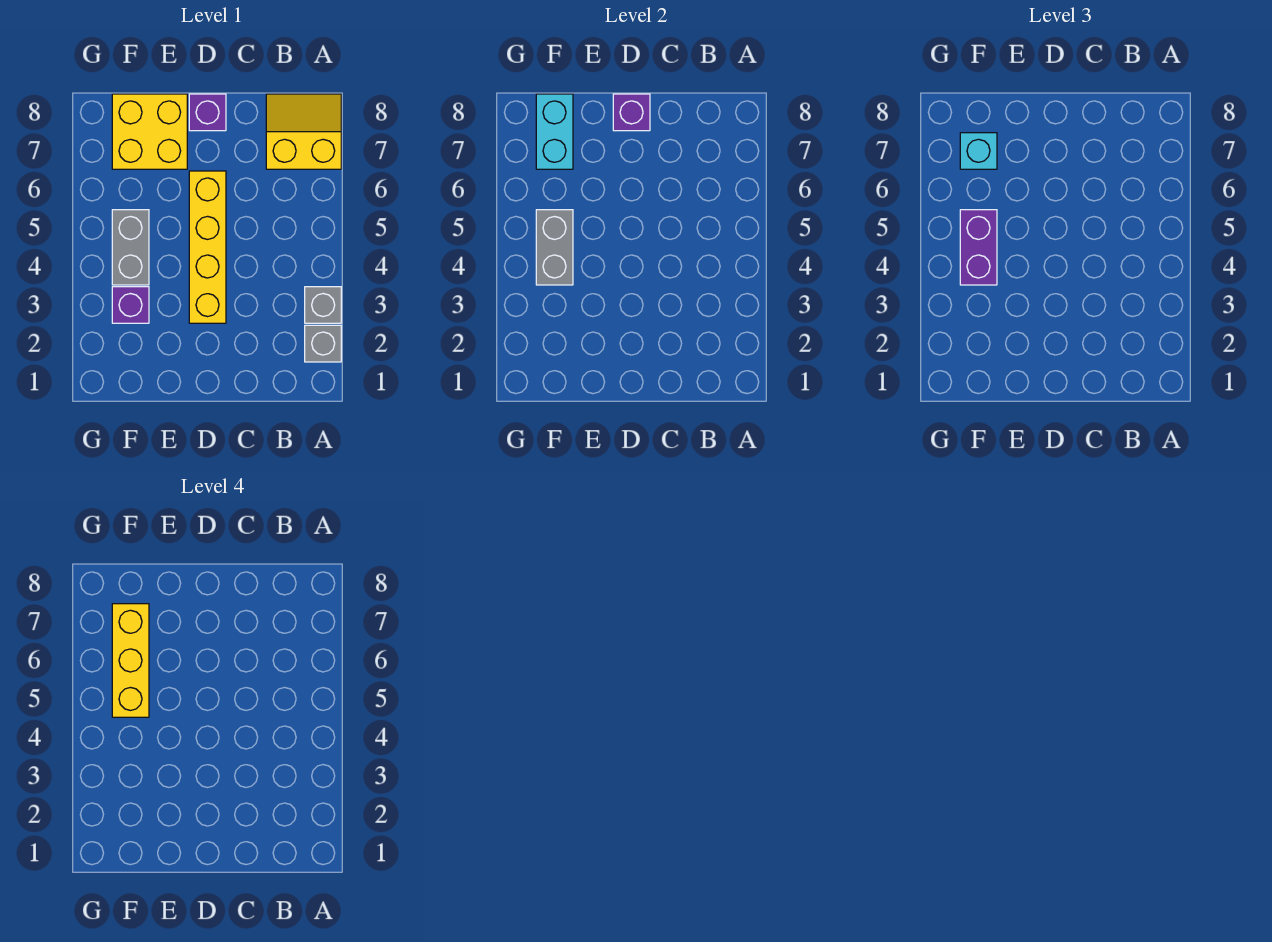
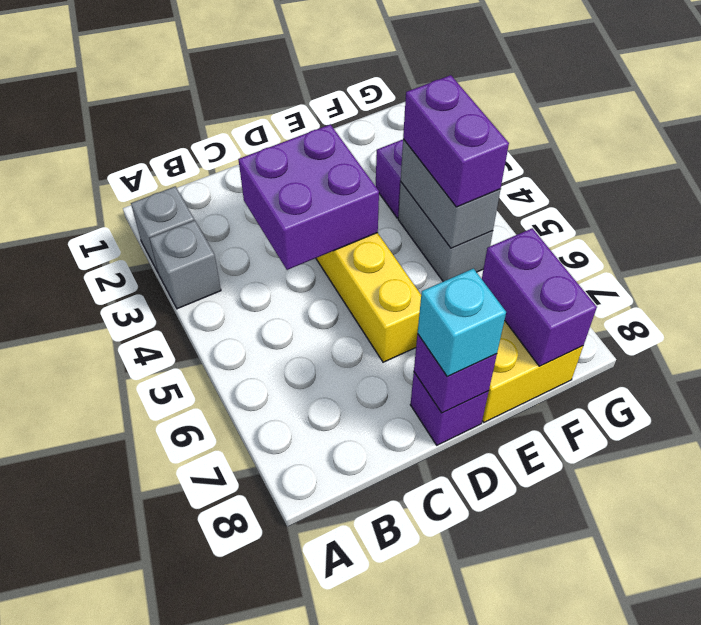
yellow slope A7:B8 level 1 top 7 -> none
none -> purple brick C3:D4 level 2
yellow brick F5:F7 level 4 -> none
cyan brick F7:F8 level 2 -> purple brick F7:F8 level 2
cyan brick F7 level 3 -> cyan brick D8 level 3

